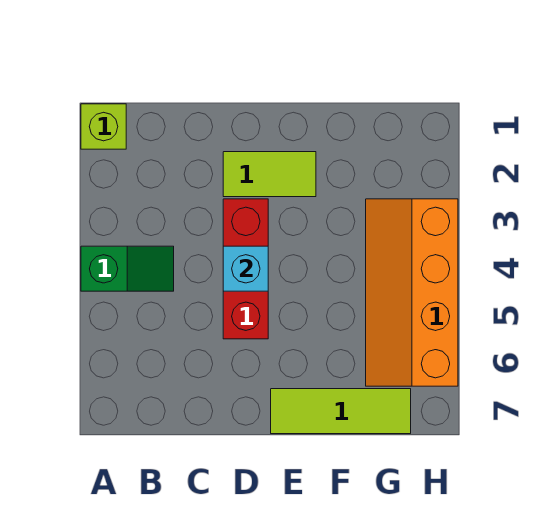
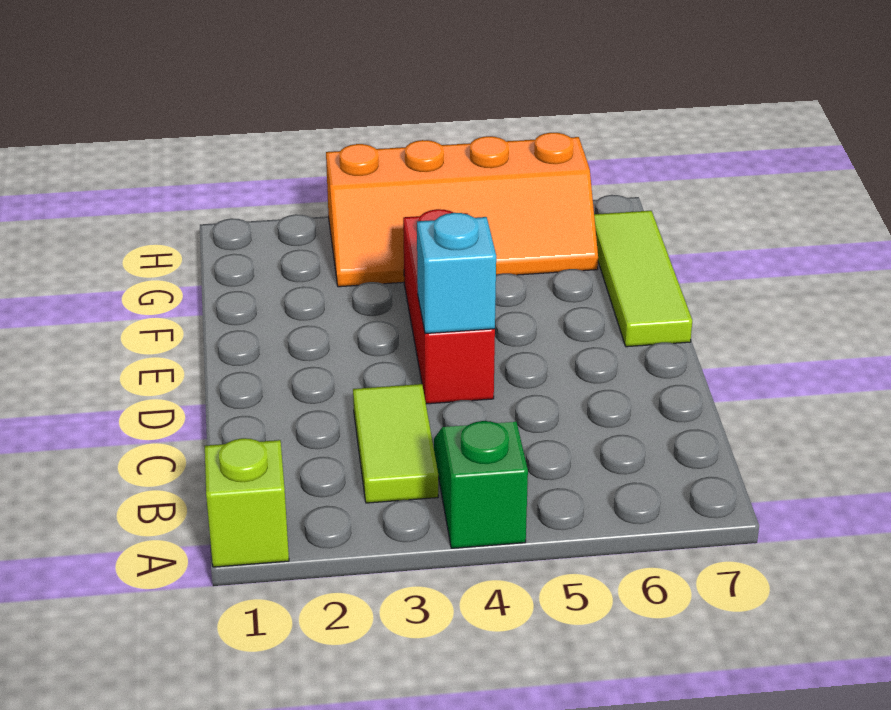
lime tile D2:E2 level 1 -> lime tile B3:C3 level 1
red brick D3:D5 level 1 -> red brick D4:F4 level 1

